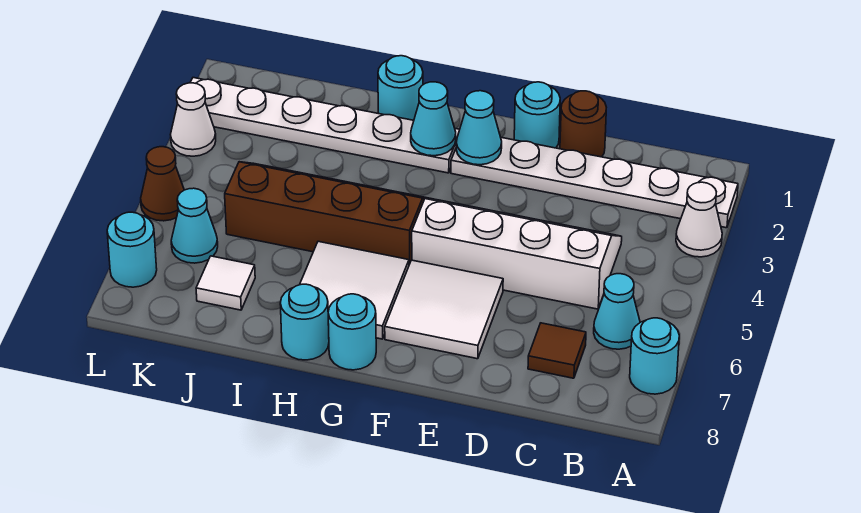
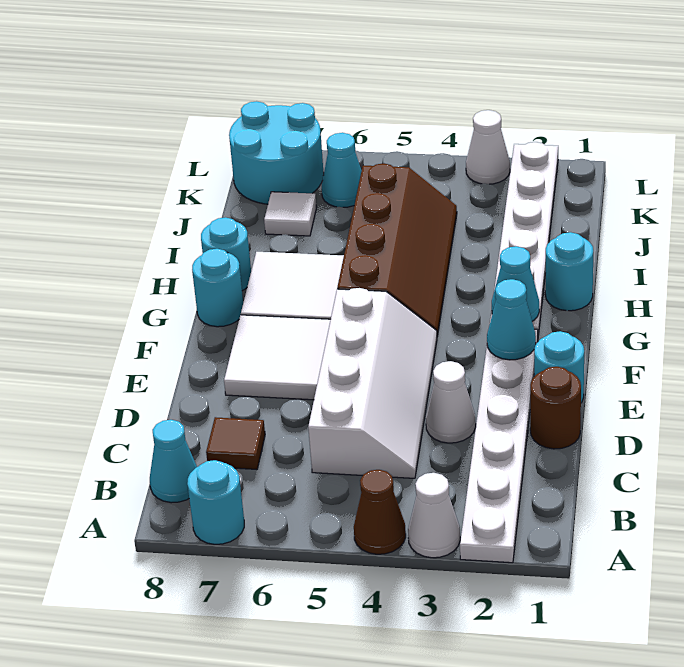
cyan cone B6 level 1 -> cyan cone B8 level 1
none -> white cone D3 level 1
brown cone L5 level 1 -> brown cone A4 level 1
cyan round brick L7 level 1 -> cyan round brick K7:L8 level 1

